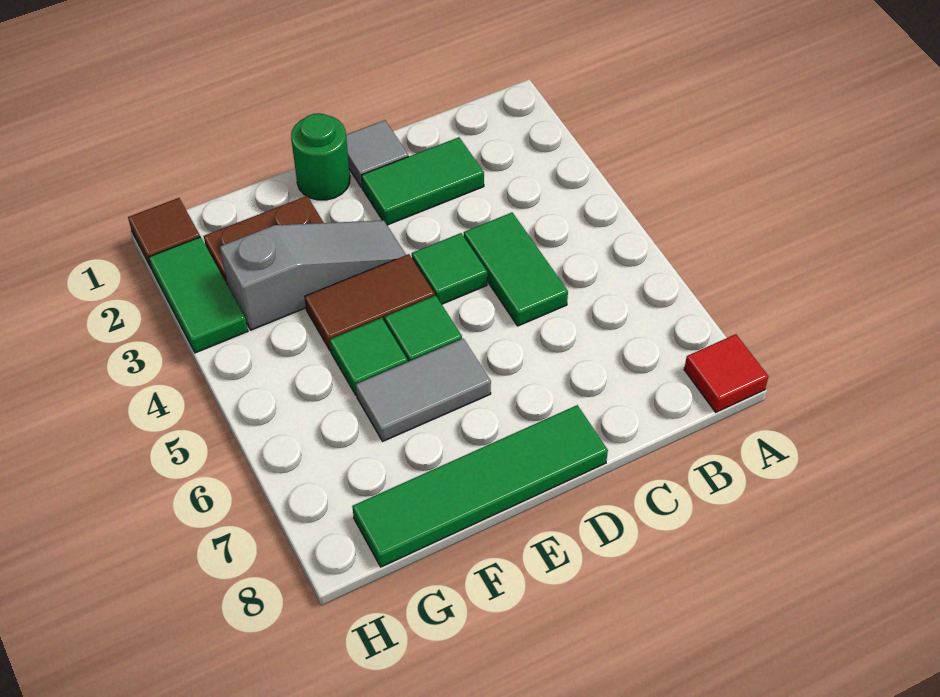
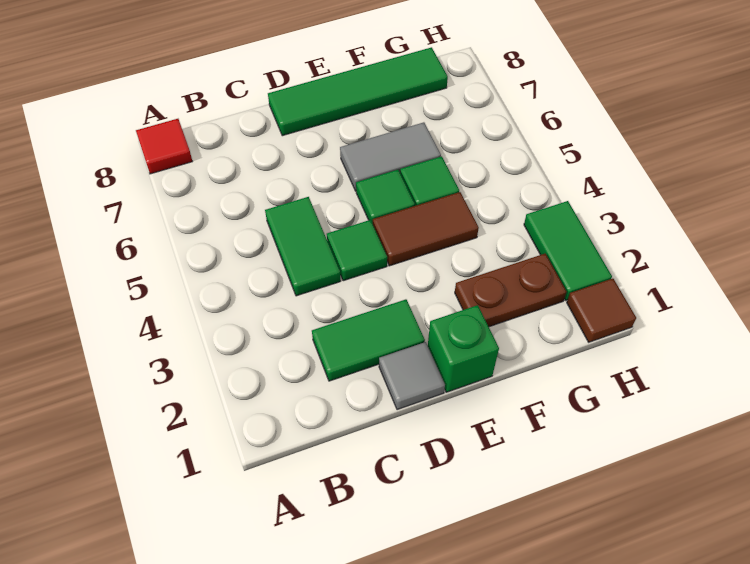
green round brick E1 level 1 -> green brick E1 level 1
grey slope E3:G3 level 1 top G -> none

